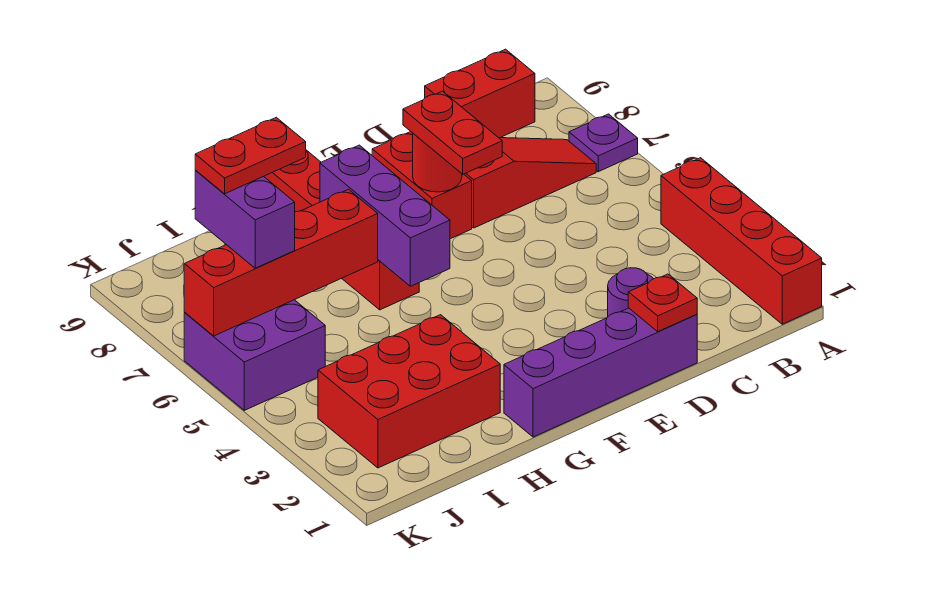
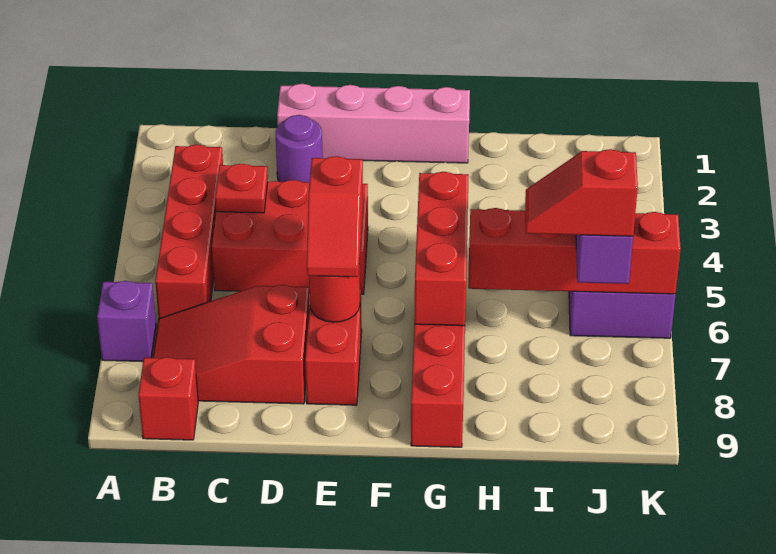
red brick A1:A4 level 1 -> red brick B3:B6 level 1
purple plate A7 level 1 -> purple brick A7 level 1
red slope B7:D7 level 1 top D -> red slope B7:D8 level 1 top D
red brick B9:C9 level 1 -> red brick B9 level 1
purple brick D1:G1 level 1 -> pink brick D1:G1 level 1
red plate D1 level 2 -> red plate C4 level 2
red plate E6:E7 level 3 -> red slope E6:E7 level 3 top 6
purple brick G5:G7 level 2 -> red brick G5:G7 level 2
red brick H2:J3 level 1 -> red brick C4:E5 level 1
red plate I7:J7 level 4 -> red slope I7:J7 level 4 top J

